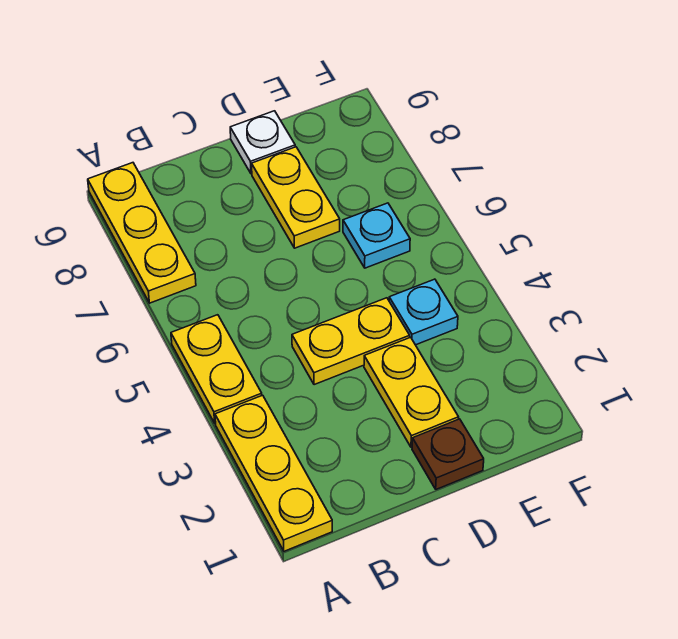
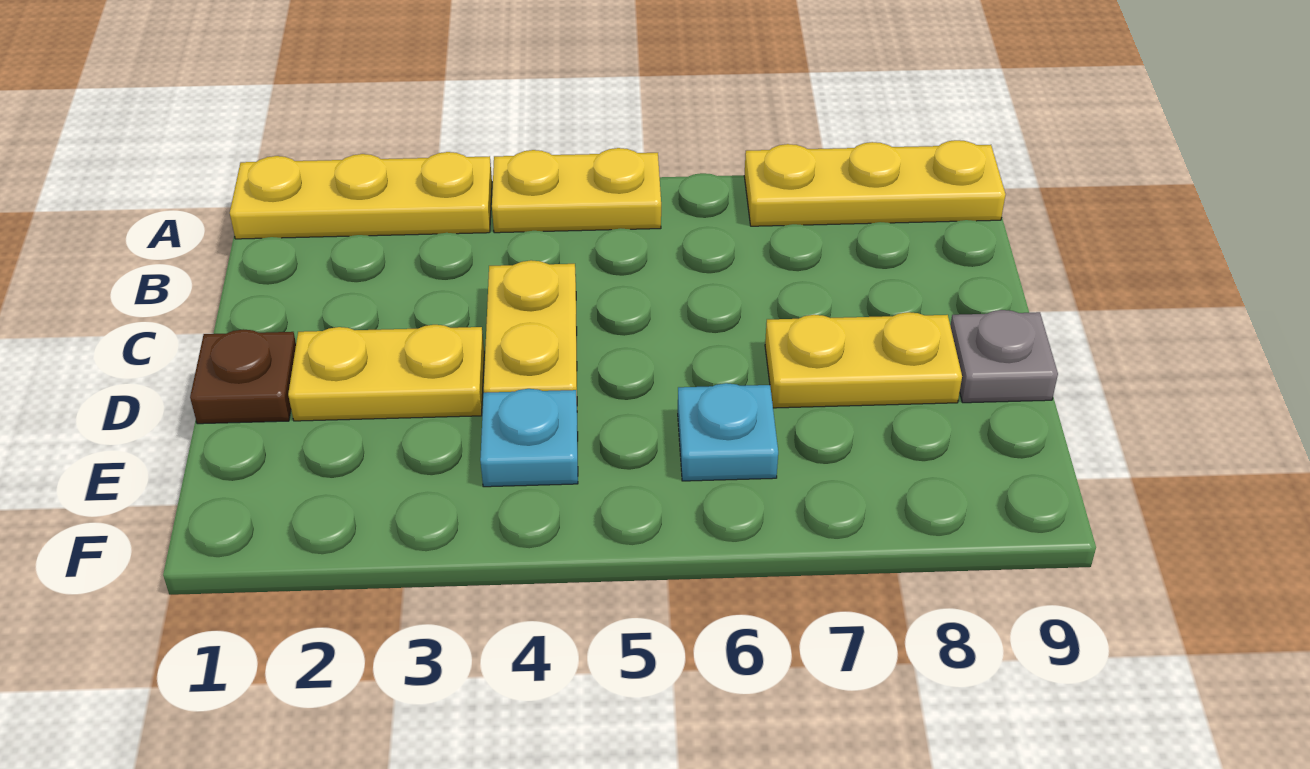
white plate D9 level 1 -> grey plate D9 level 1

